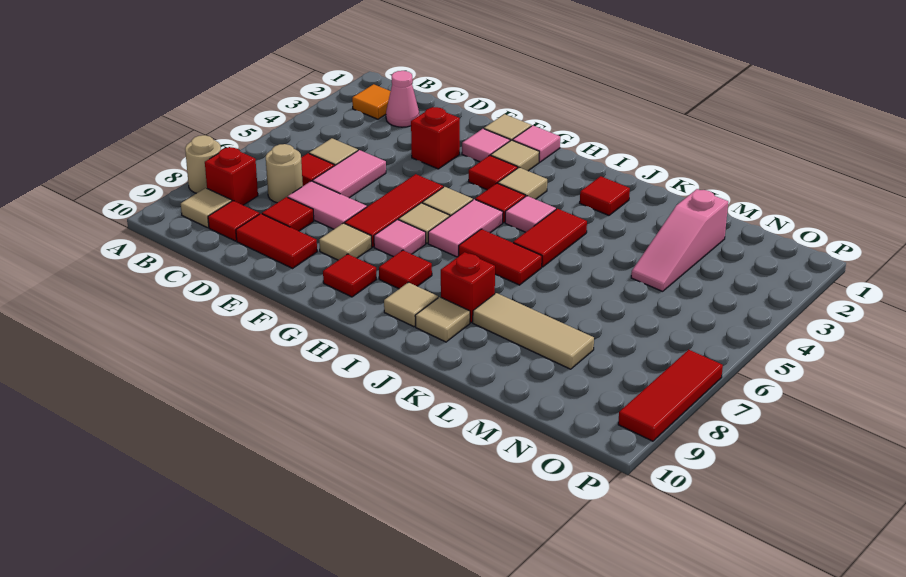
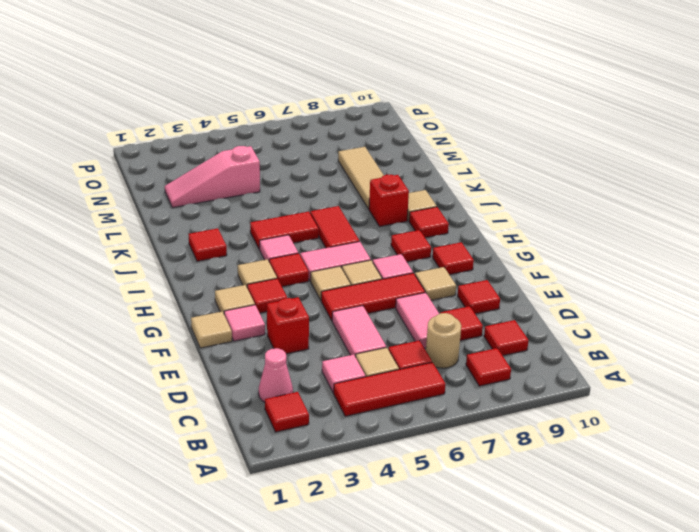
tan round brick A8 level 1 -> none
orange tile B2 level 1 -> red tile B2 level 1
red brick B8 level 1 -> red tile B8 level 1
tan tile B9 level 1 -> none
pink tile D5:D6 level 1 -> pink tile D5:E5 level 1
red tile D9:E9 level 1 -> red tile E9 level 1
pink tile G1 level 1 -> pink tile C4 level 1
tan tile I9 level 1 -> red tile I9 level 1
pink slope M2:M4 level 1 top 2 -> pink slope M2:M4 level 1 top 4
red tile P7:P9 level 1 -> red tile B4:B6 level 1

